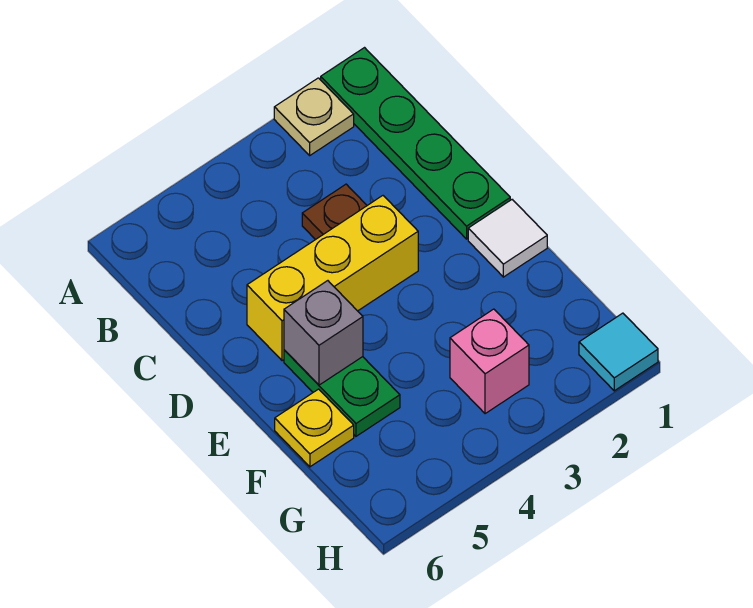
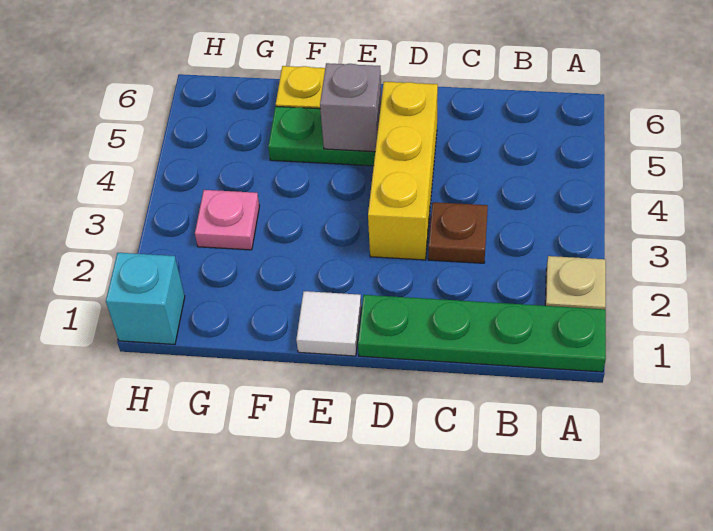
pink brick G3 level 1 -> pink plate G3 level 1
cyan tile H1 level 1 -> cyan brick H1 level 1

